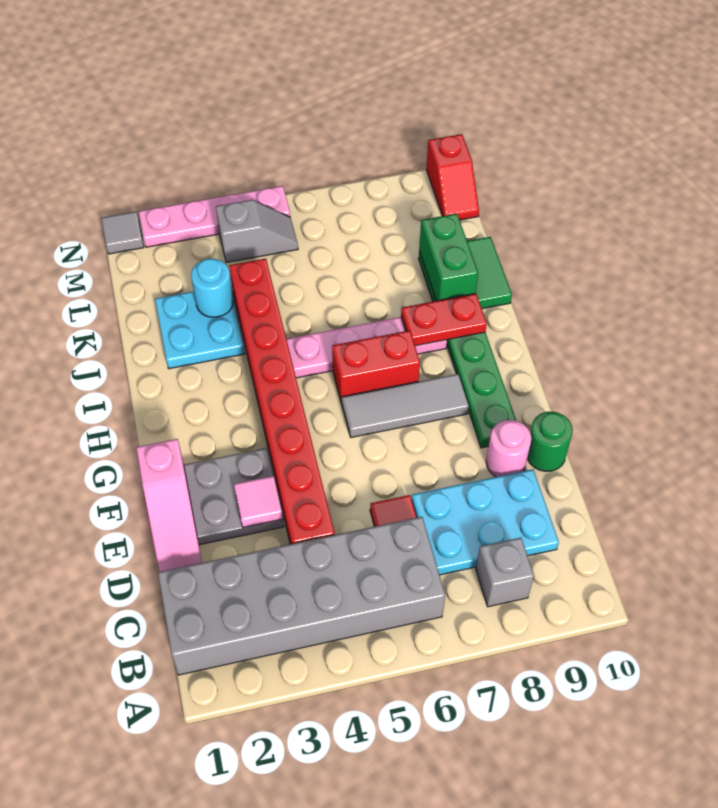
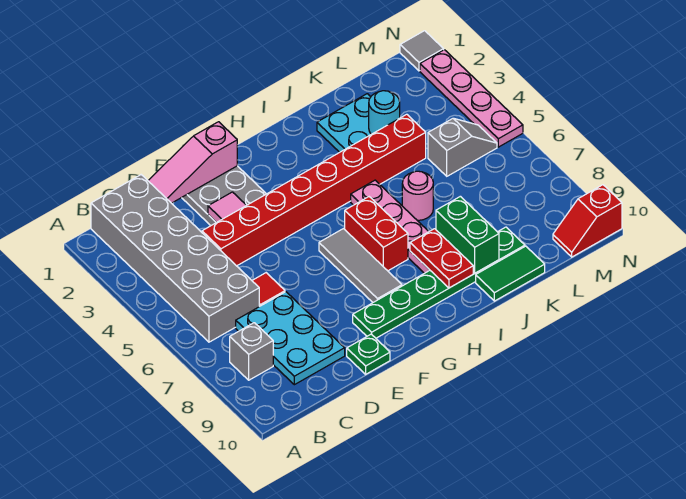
pink round brick E9 level 1 -> pink round brick J6 level 1
green round brick E10 level 1 -> green plate E10 level 1
green brick J9:K9 level 2 -> green brick J8:J9 level 2
grey slope M4:M5 level 1 top 4 -> grey slope L5:M5 level 1 top L

